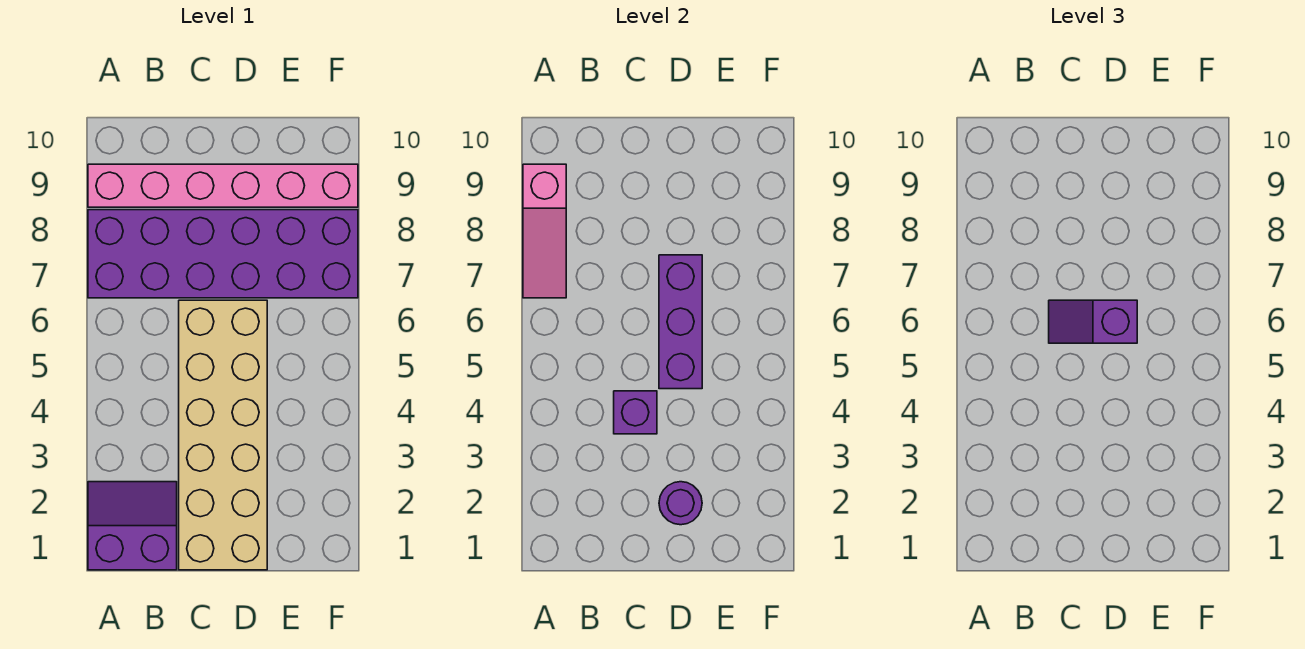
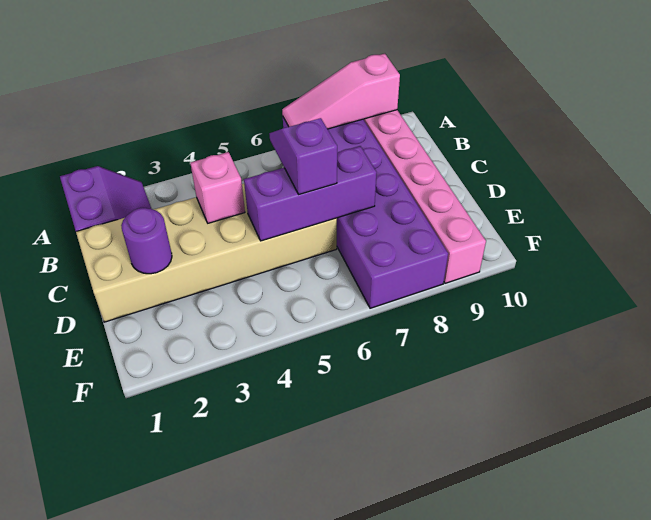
purple brick C4 level 2 -> pink brick C4 level 2

